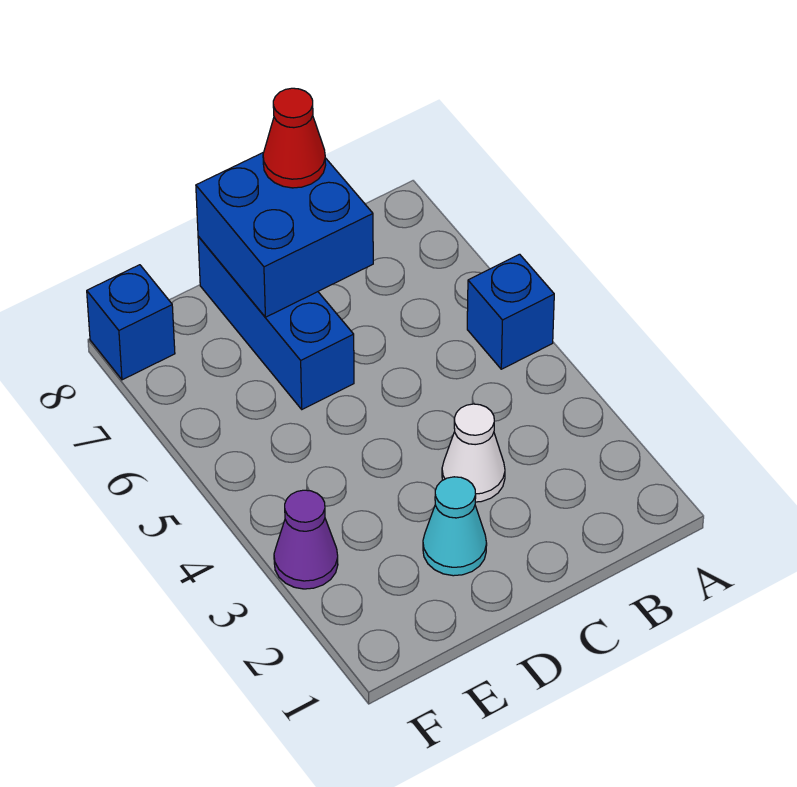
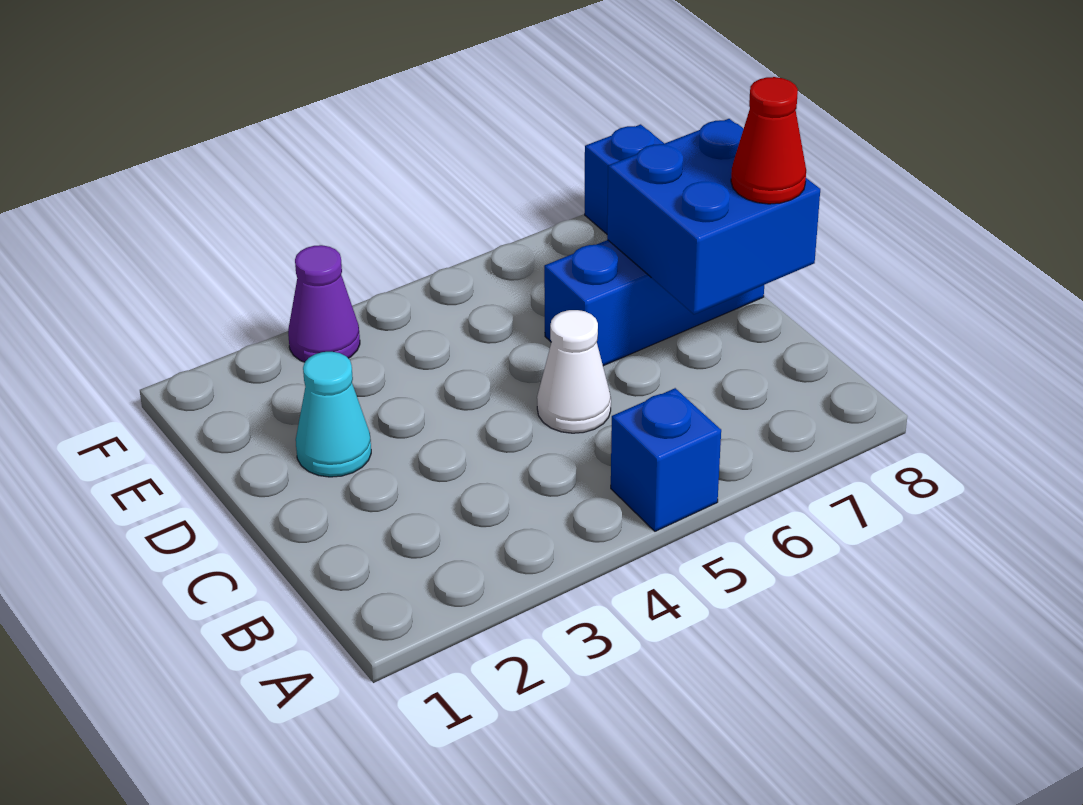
white cone C3 level 1 -> white cone C5 level 1

